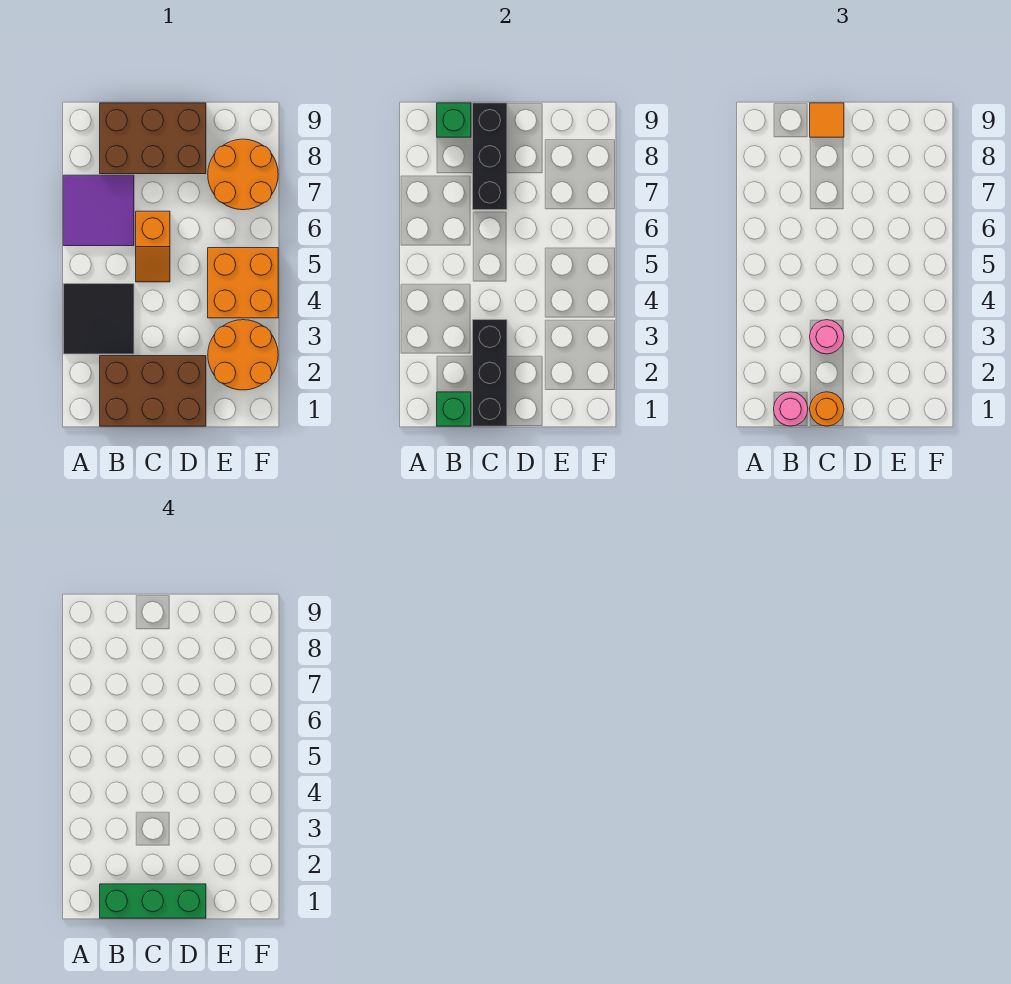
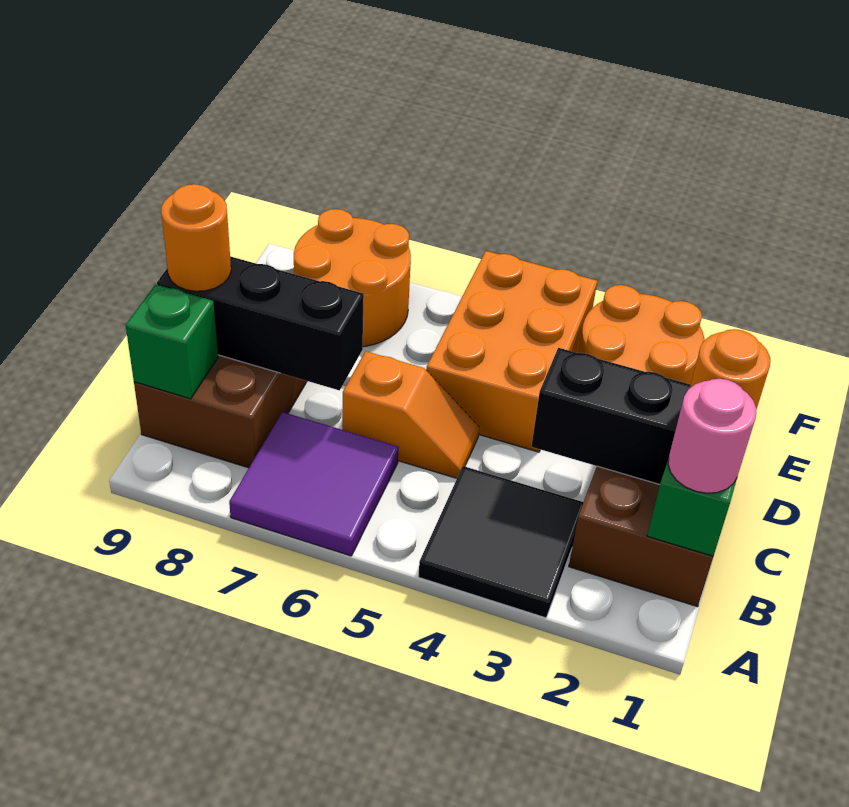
green brick B1:D1 level 4 -> none
pink round brick C3 level 3 -> none
orange tile C9 level 3 -> orange round brick C9 level 3
orange brick E4:F5 level 1 -> orange brick D4:F5 level 1

